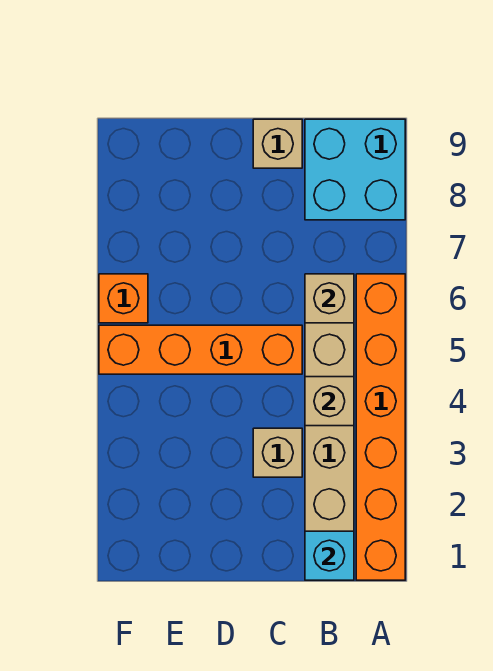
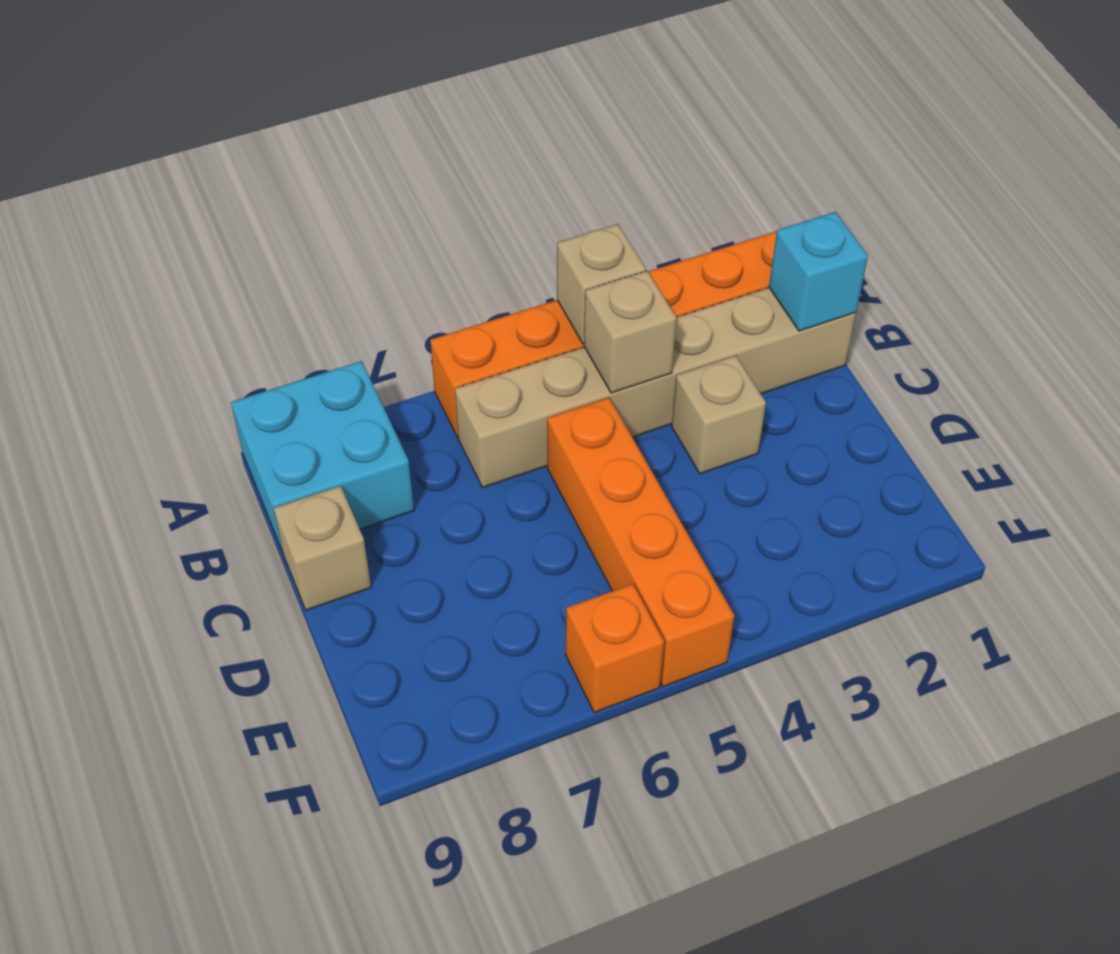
tan brick B6 level 2 -> tan brick A4 level 2

